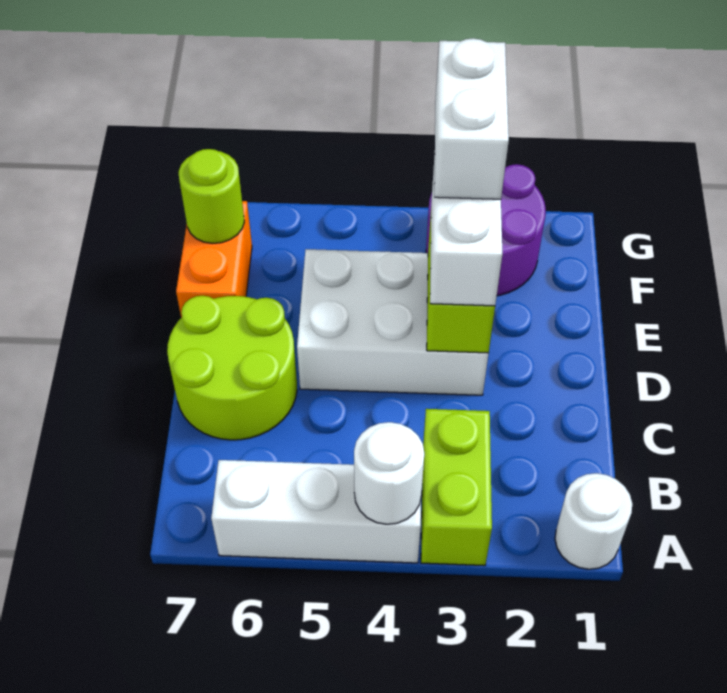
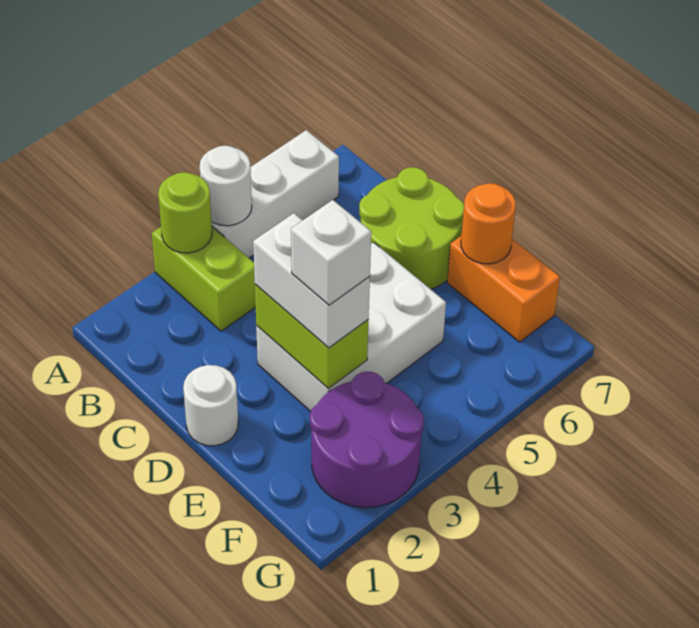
white round brick A1 level 1 -> white round brick D1 level 1
white brick E3:F3 level 4 -> white brick E3 level 4
none -> orange round brick E7 level 2
lime round brick F7 level 2 -> lime round brick A3 level 2

